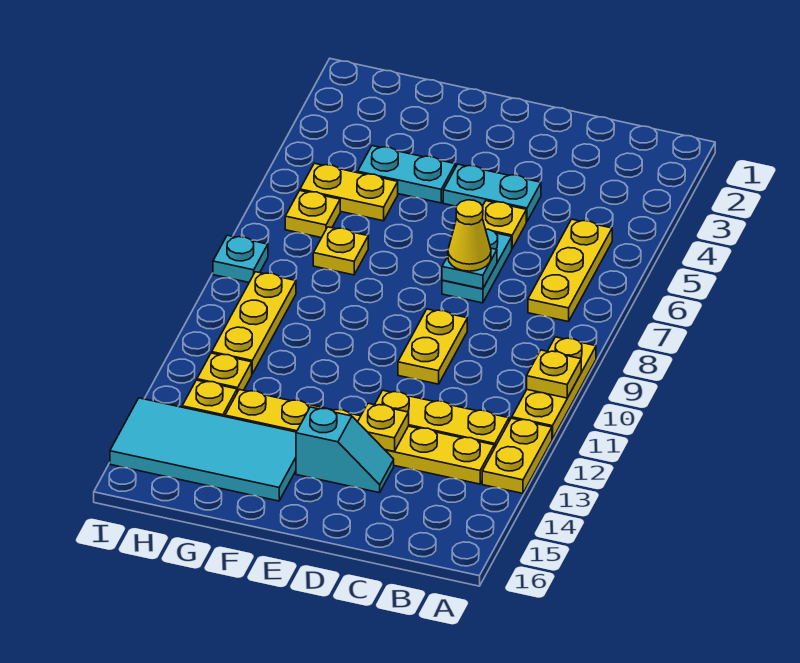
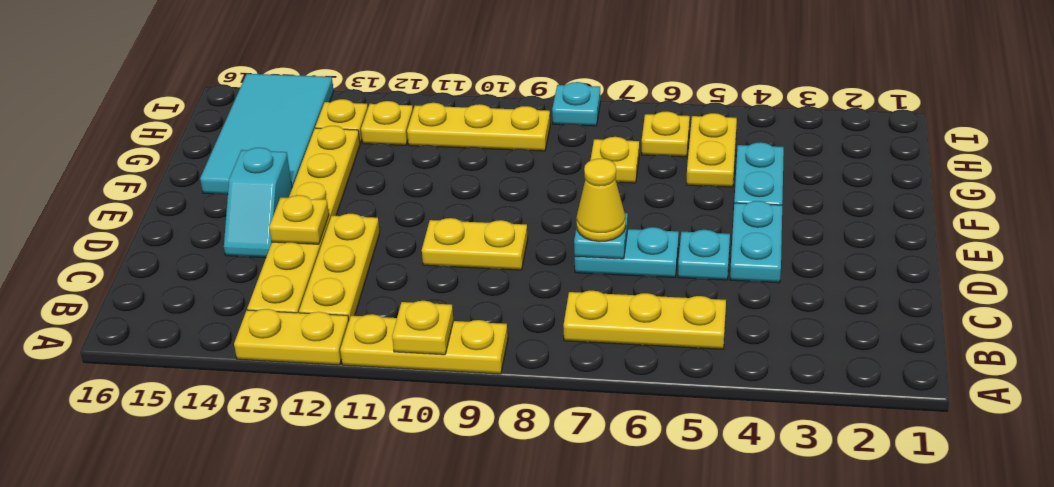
yellow plate D5 level 1 -> cyan plate D5 level 1

